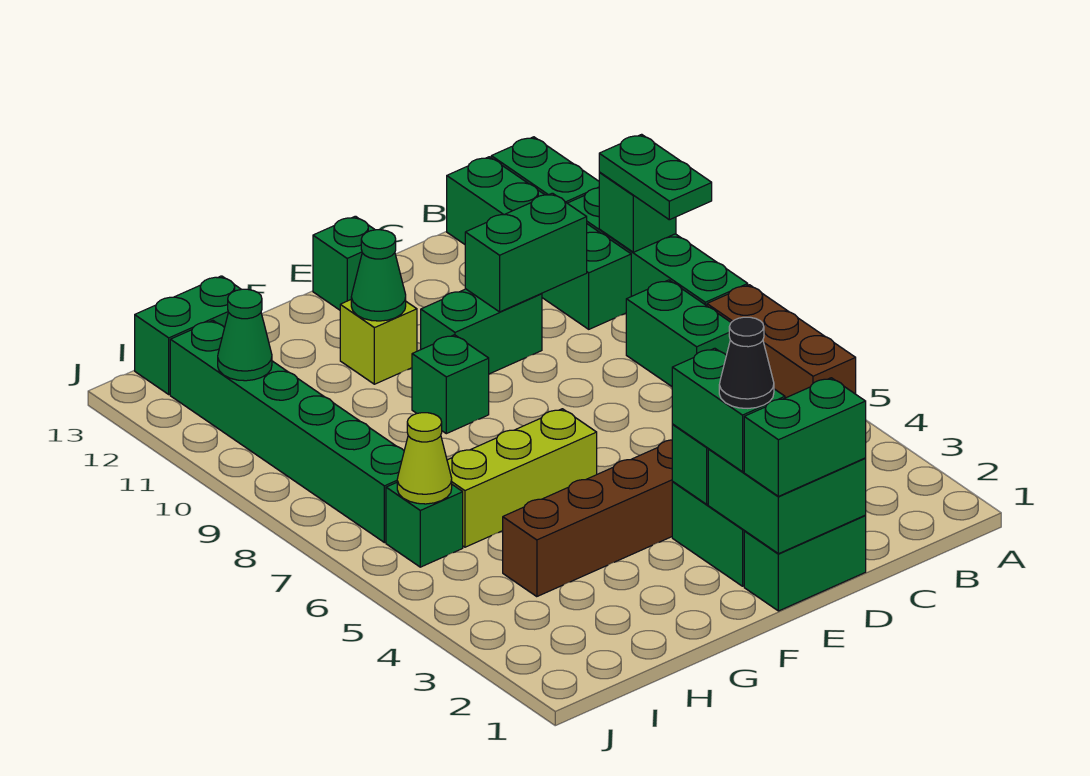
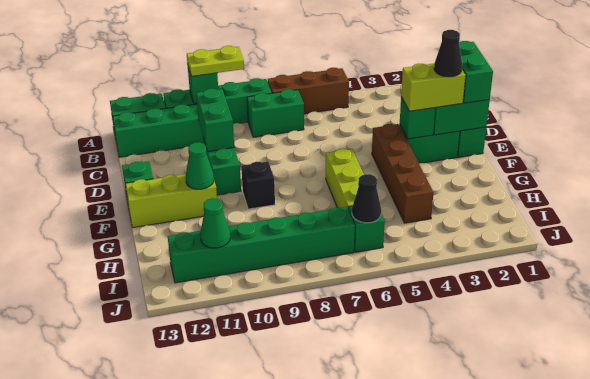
green plate A9:A10 level 3 -> lime plate A9:A10 level 3
green brick E2:E3 level 3 -> lime brick E2:E3 level 3
green brick F9 level 1 -> black brick F9 level 1
lime brick F11 level 1 -> lime brick F11:F13 level 1
green brick H13:I13 level 1 -> none
lime cone I6 level 2 -> black cone I6 level 2

